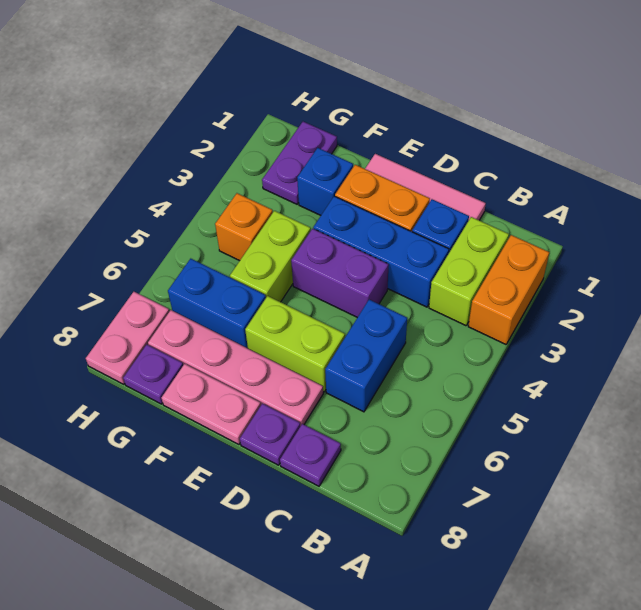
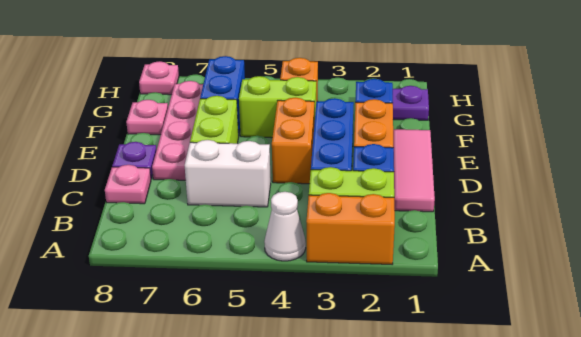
none -> white cone A4 level 1
blue brick C5:C6 level 1 -> white brick C5:C6 level 1
purple plate C8 level 1 -> pink plate C8 level 1
purple brick D4:E4 level 1 -> orange brick D4:E4 level 1
pink plate E8:F8 level 1 -> pink plate F8 level 1
purple plate G8 level 1 -> none
pink plate H7:H8 level 1 -> pink plate H8 level 1

